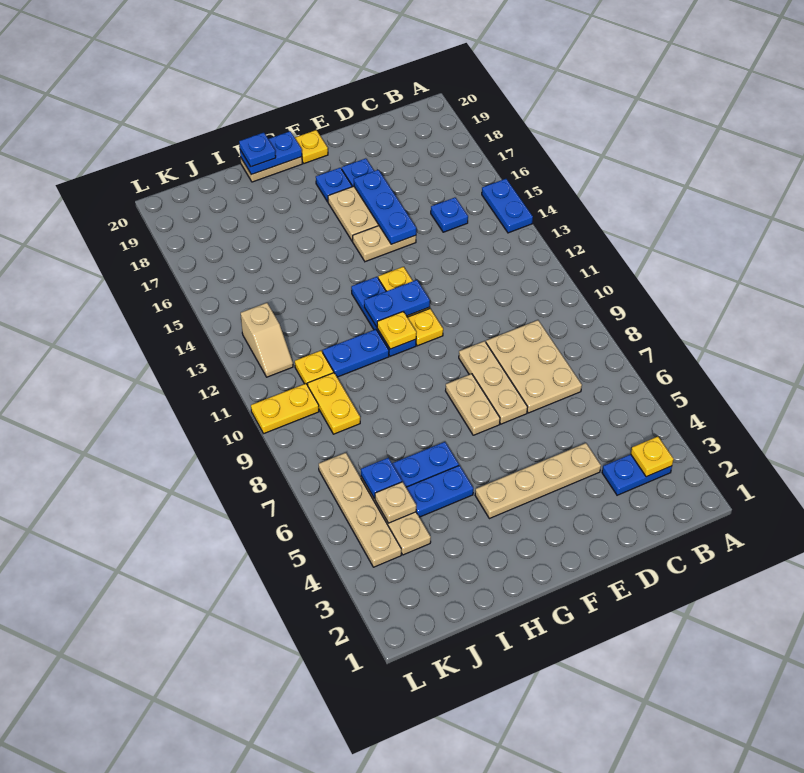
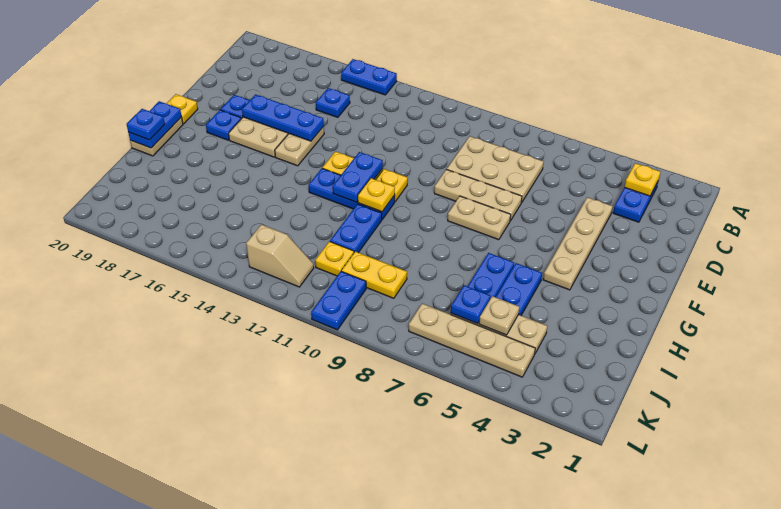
yellow plate K10:L10 level 1 -> blue plate K10:L10 level 1

